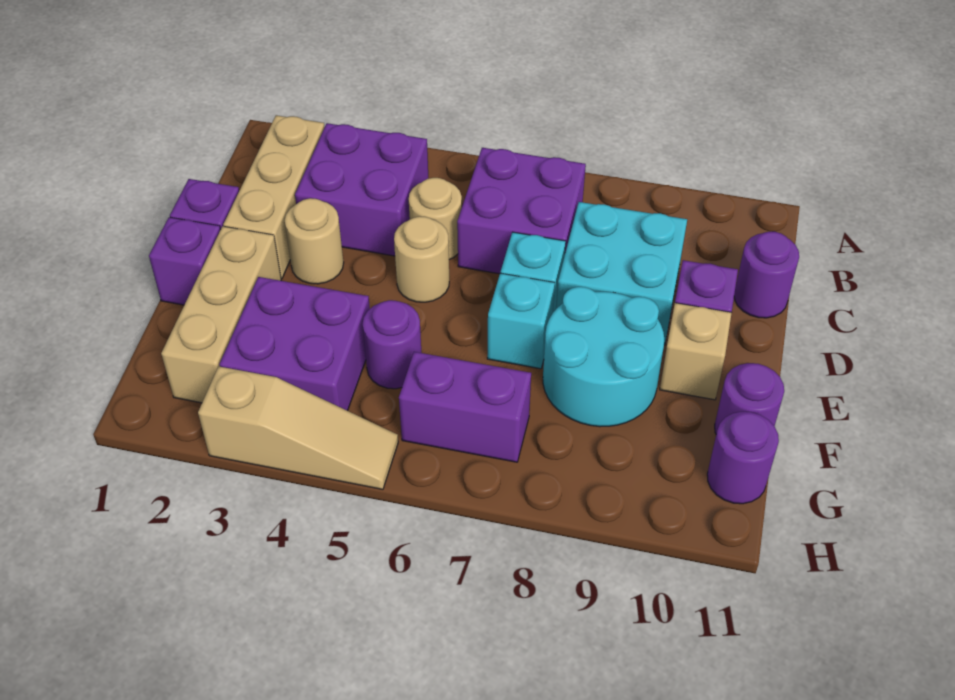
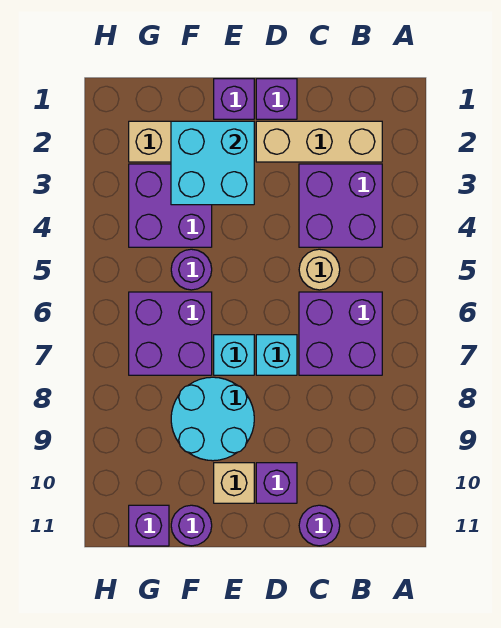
cyan brick C8:D9 level 1 -> cyan brick E2:F3 level 2
tan round brick D3 level 1 -> none
tan round brick D5 level 1 -> none
purple brick G6:G7 level 1 -> purple brick F6:G7 level 1
purple round brick G11 level 1 -> purple brick G11 level 1
tan slope H3:H5 level 1 top 3 -> none

